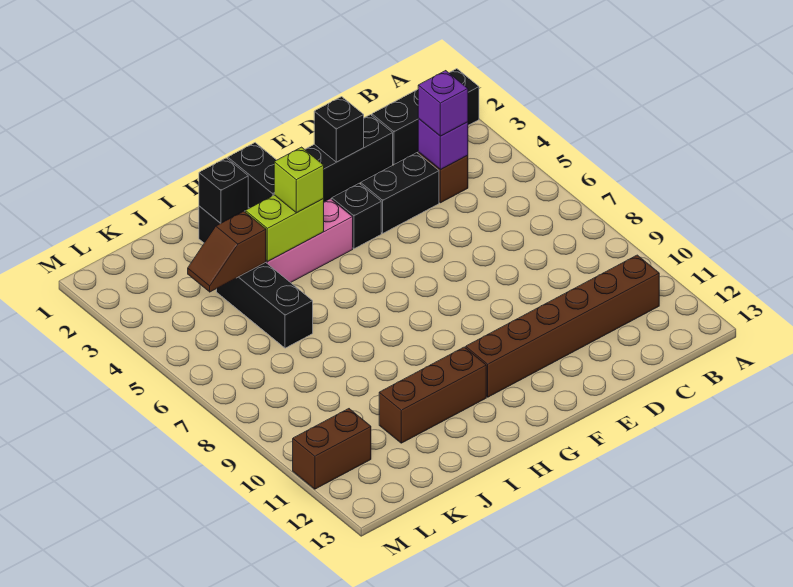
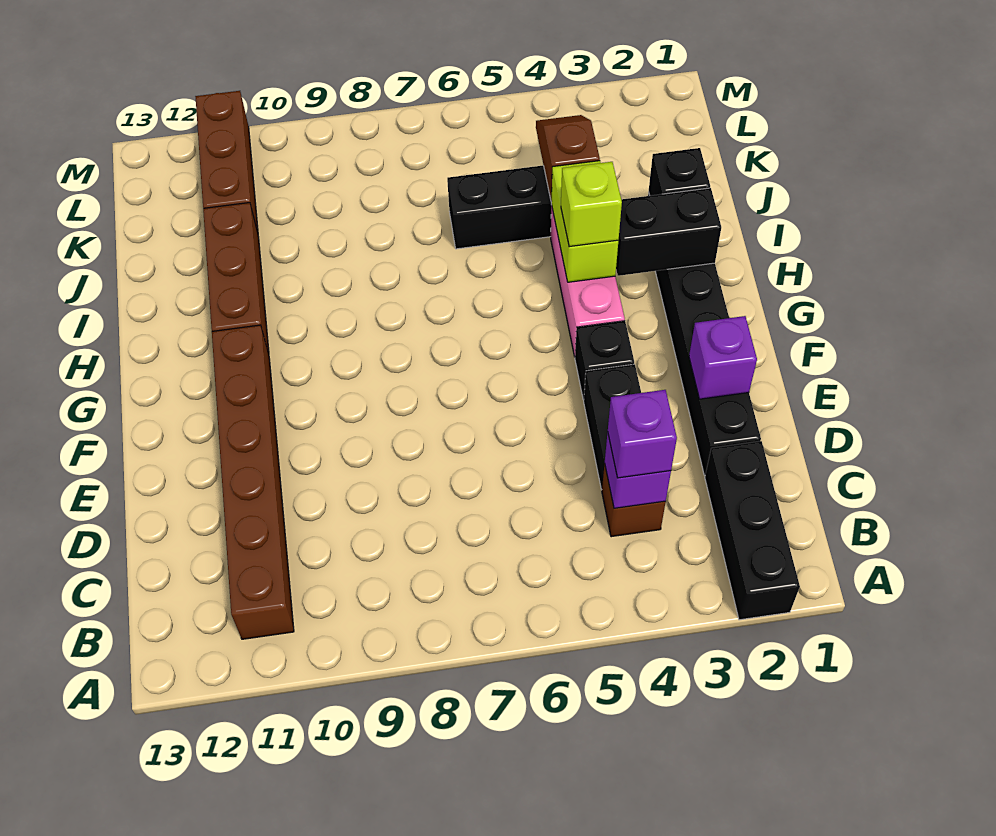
black brick E2 level 2 -> purple brick E2 level 2
brown brick L11:M11 level 1 -> brown brick K11:M11 level 1

